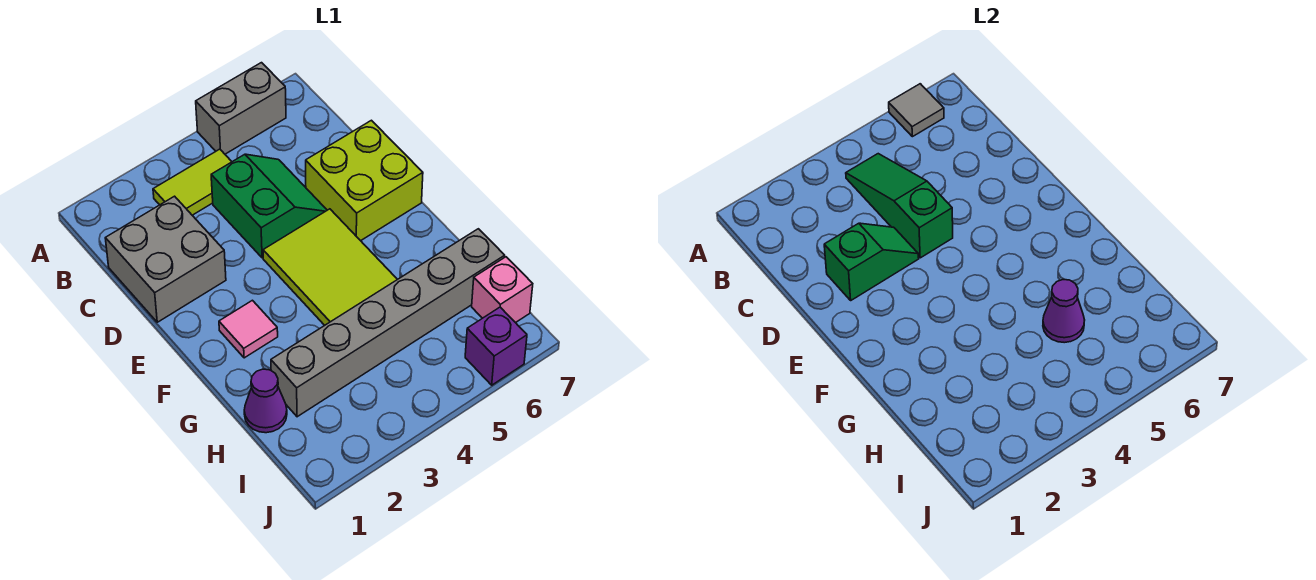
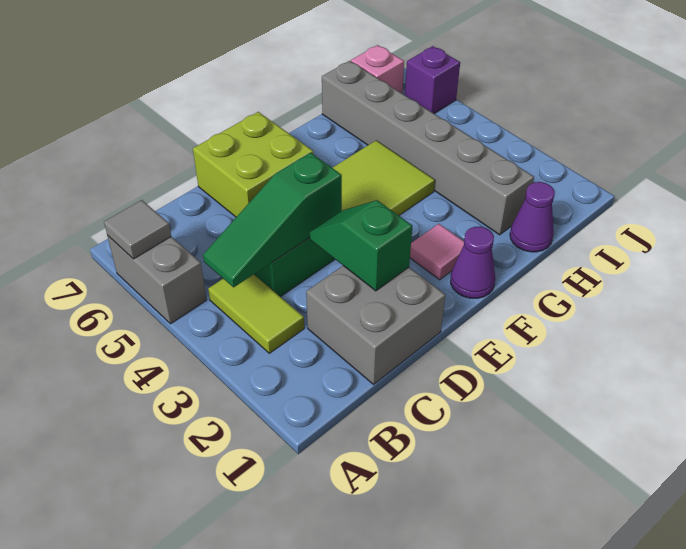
purple cone H5 level 2 -> purple cone F1 level 1

